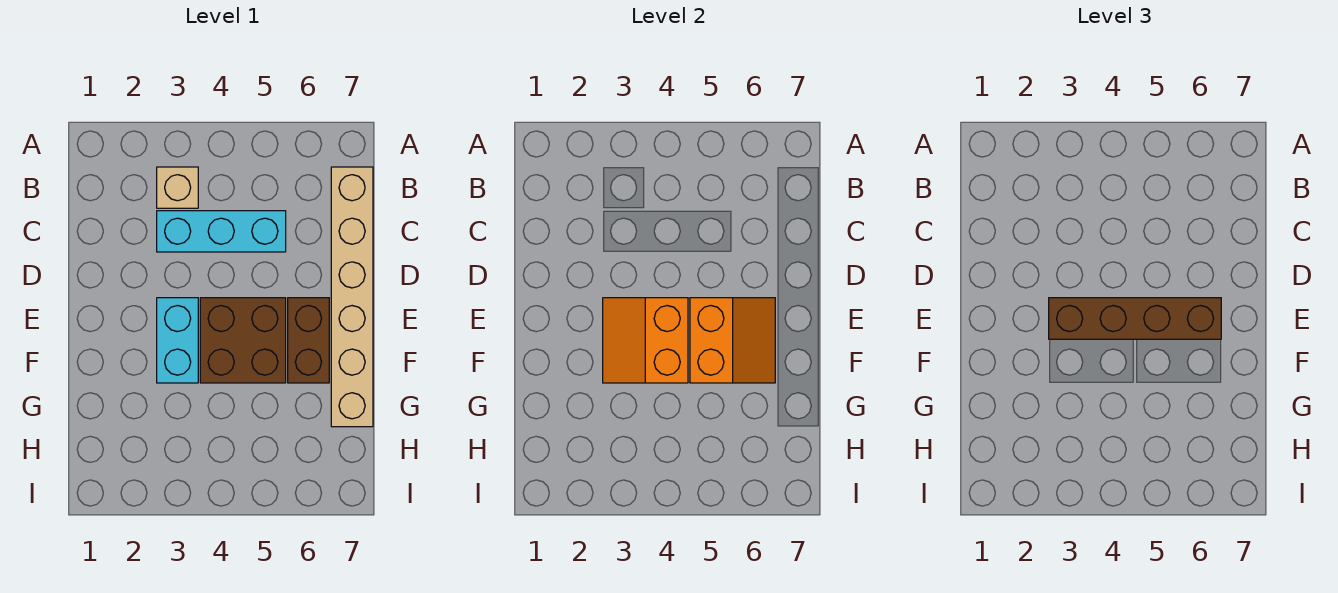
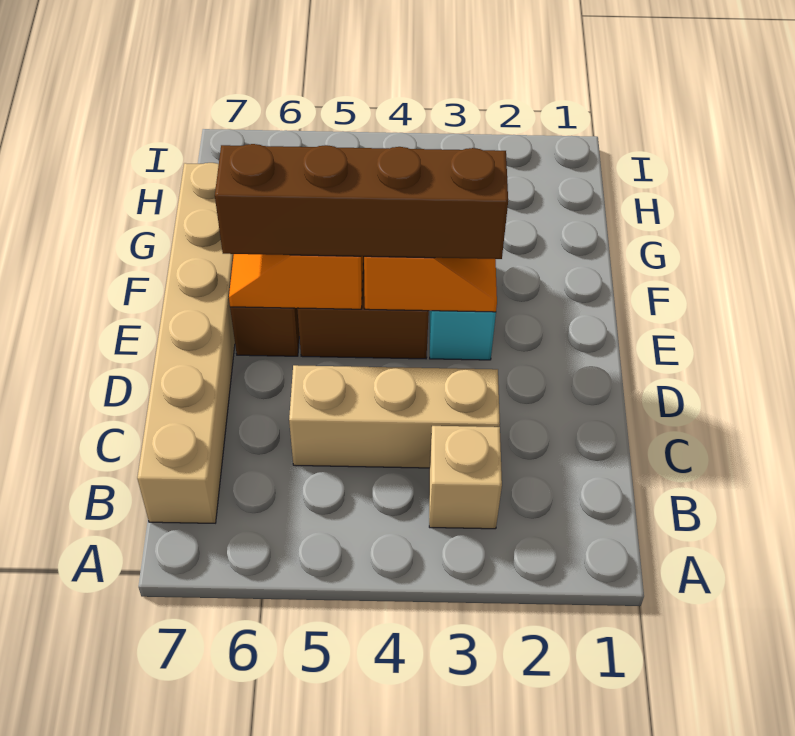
cyan brick C3:C5 level 1 -> tan brick C3:C5 level 1

